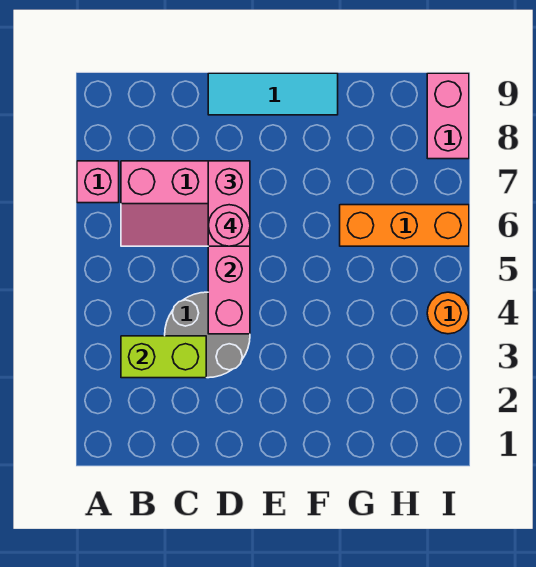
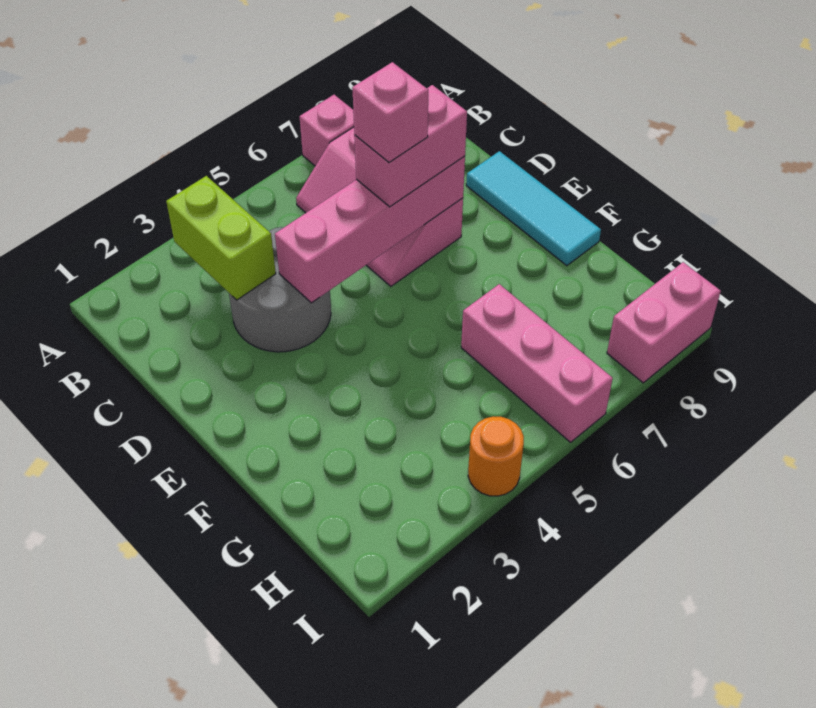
pink round brick D6 level 4 -> pink brick D6 level 4
orange brick G6:I6 level 1 -> pink brick G6:I6 level 1

